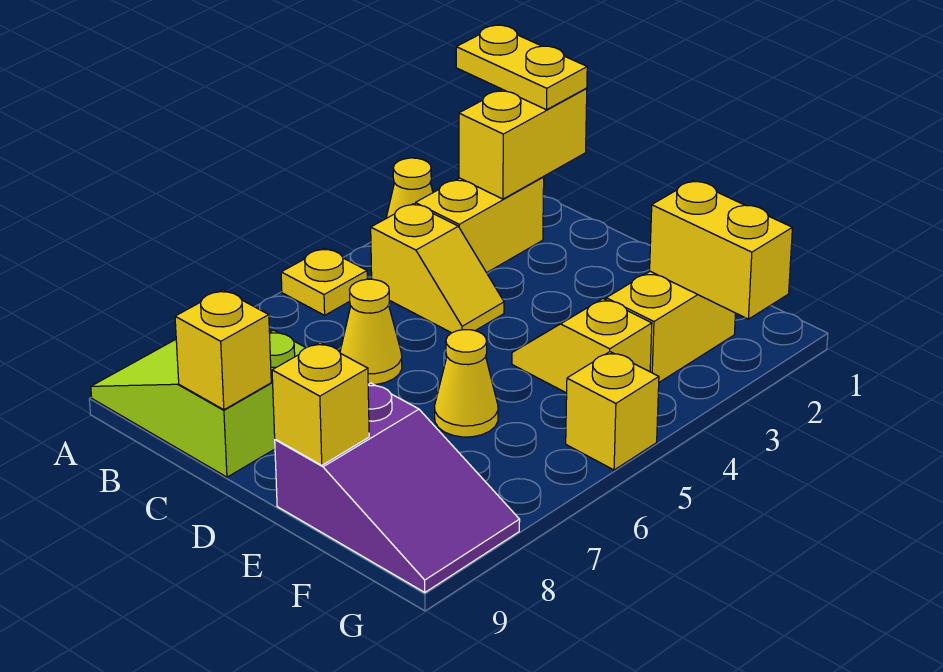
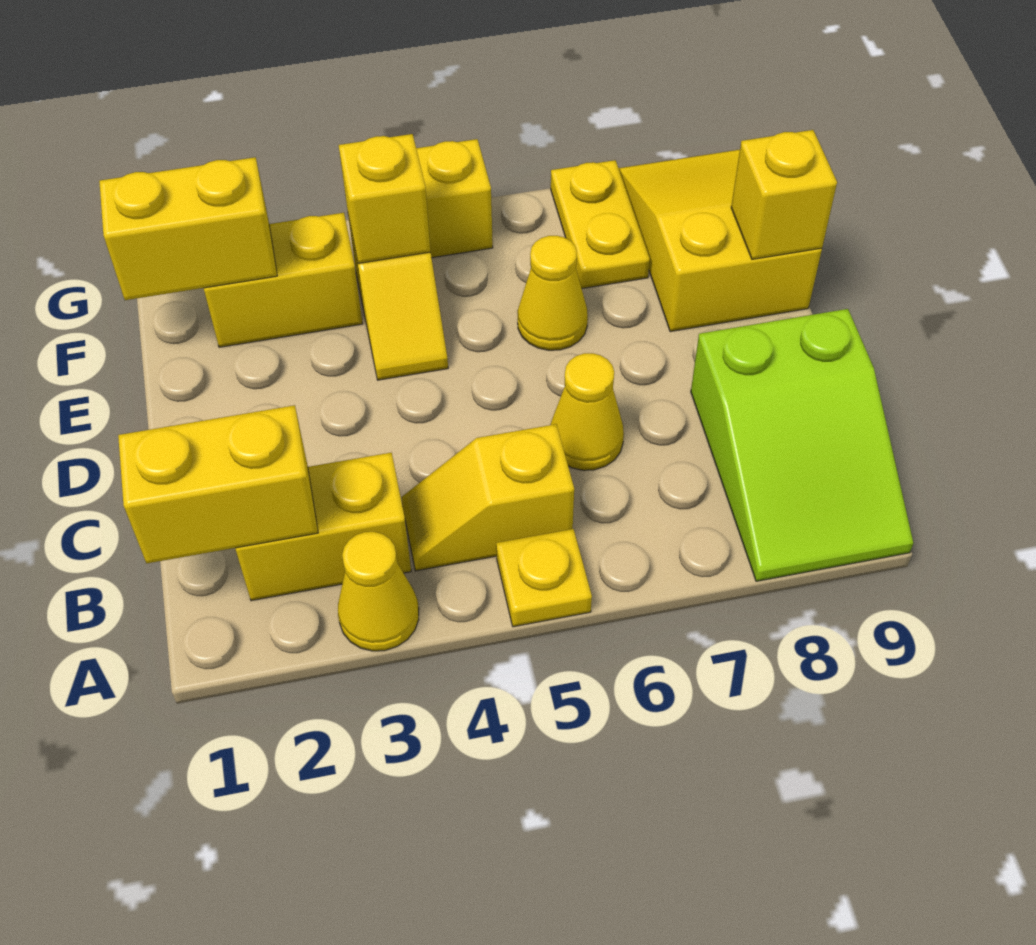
yellow plate A1:B1 level 3 -> yellow plate F7:G7 level 1
yellow slope B4:C4 level 1 top B -> yellow slope B4:B5 level 1 top 5
yellow brick C9 level 2 -> yellow brick F4 level 2
purple slope E8:G9 level 1 top E -> yellow slope E8:G9 level 1 top E
yellow brick F2:G2 level 2 -> yellow brick F1:F2 level 2

